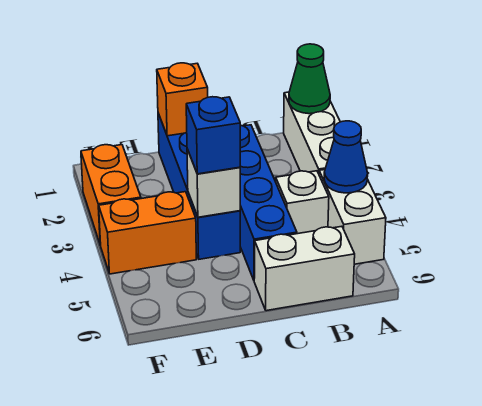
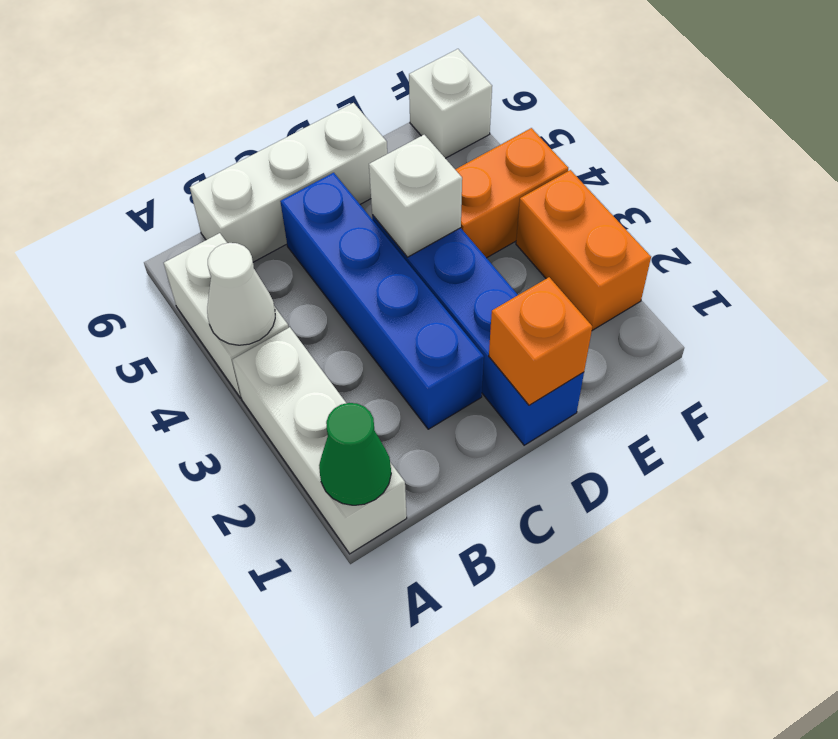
blue cone A4 level 2 -> white cone A4 level 2
white brick B4 level 1 -> white brick F6 level 1
white brick B6:C6 level 1 -> white brick B6:D6 level 1
blue brick D4 level 3 -> none

